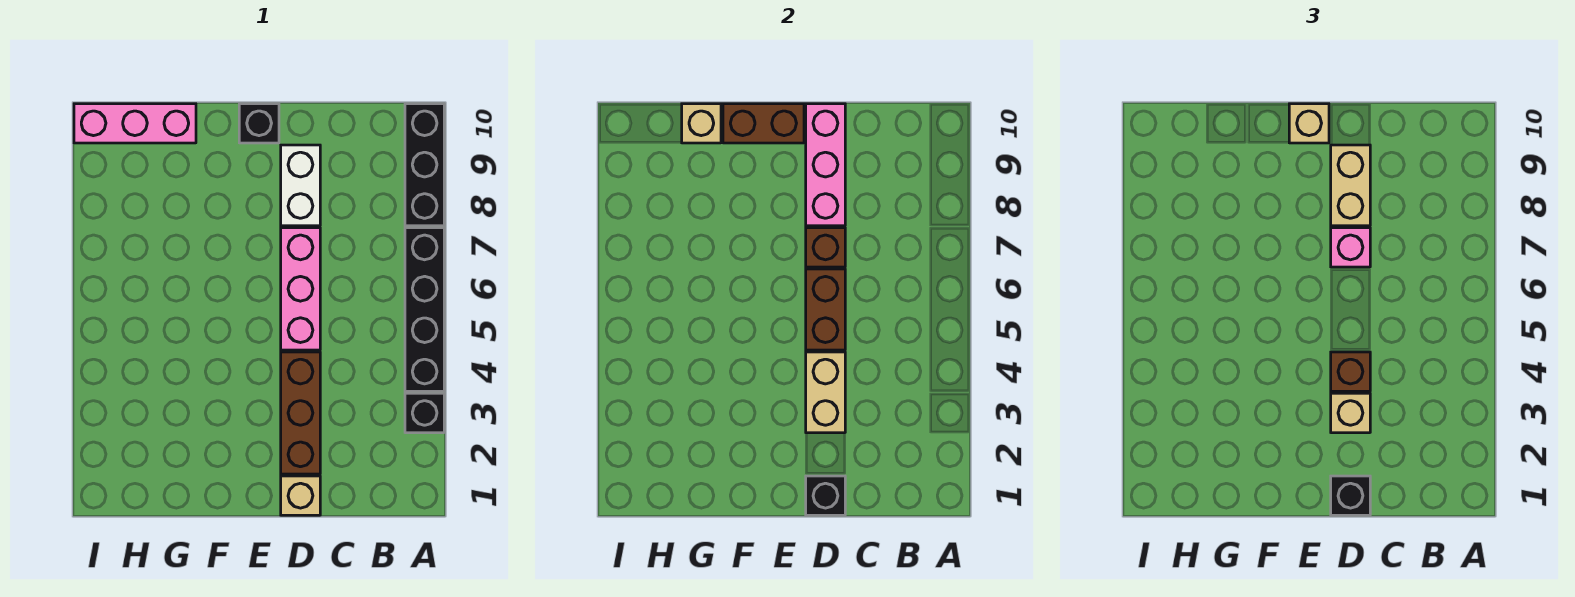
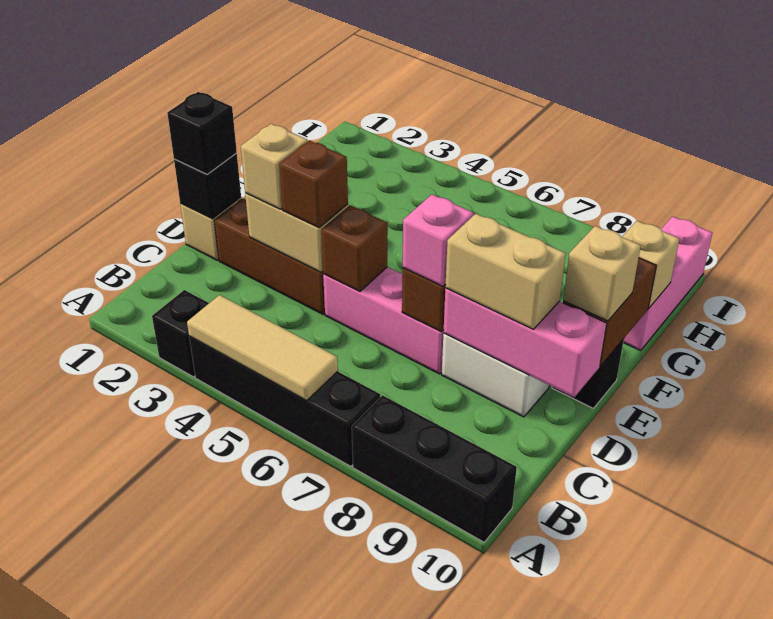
none -> tan tile A4:A6 level 2
brown brick D5:D6 level 2 -> brown brick D5 level 2

